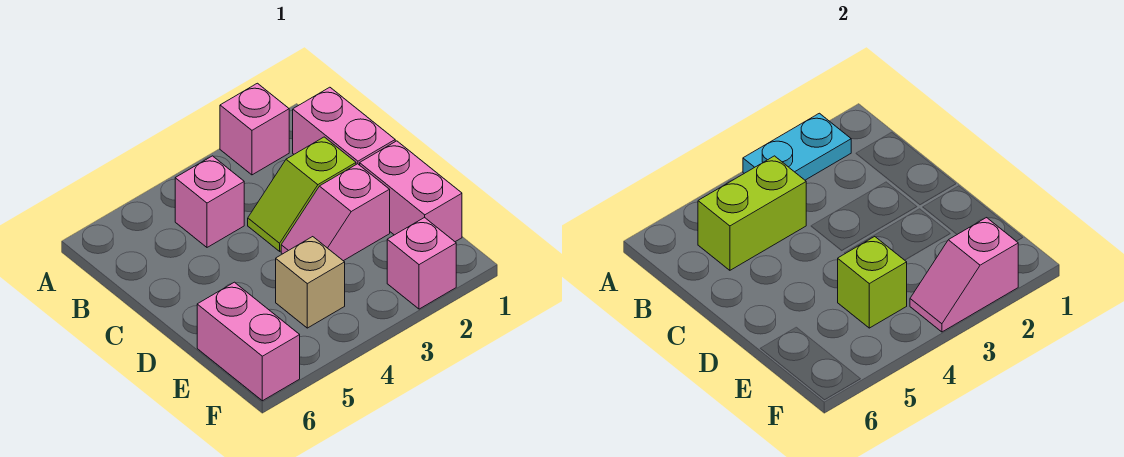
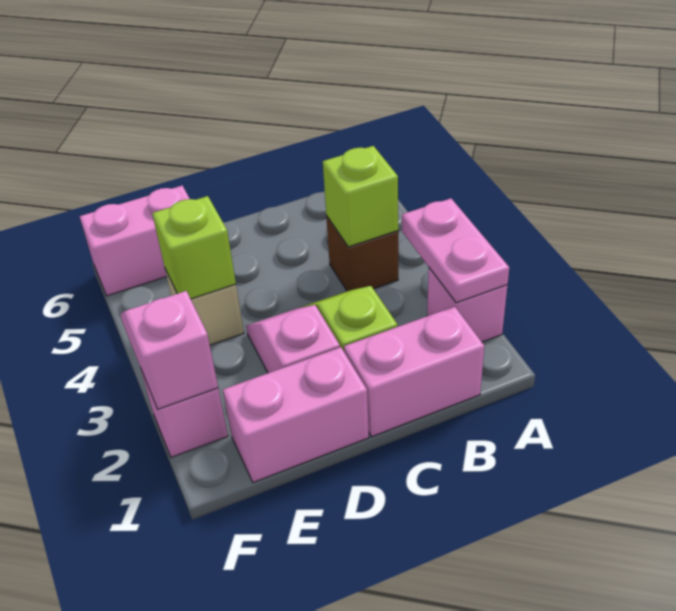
cyan plate A2:A3 level 2 -> pink plate A2:A3 level 2
pink brick B4 level 1 -> brown brick B4 level 1
lime brick B4:B5 level 2 -> lime brick B4 level 2

